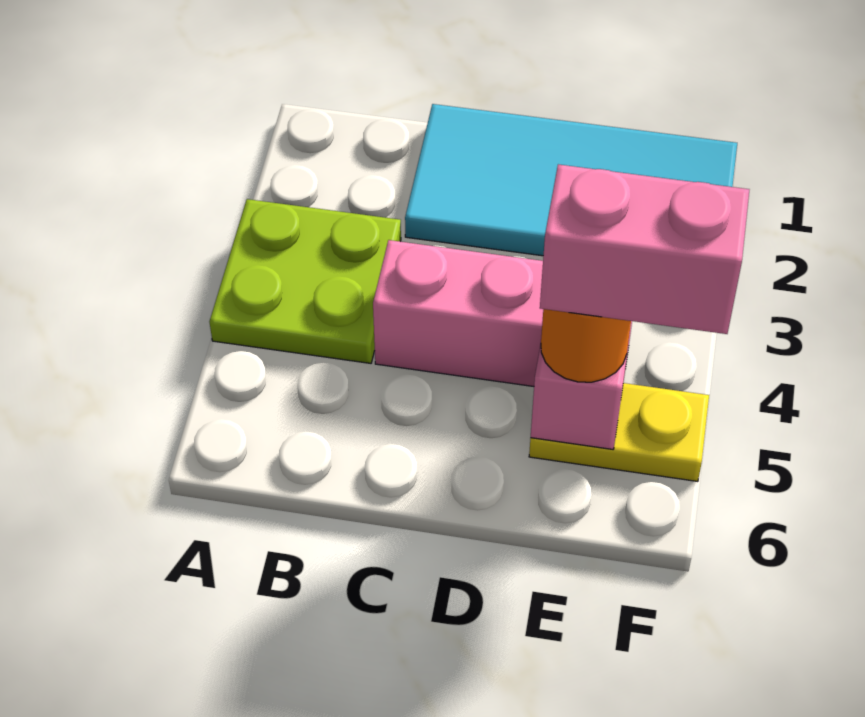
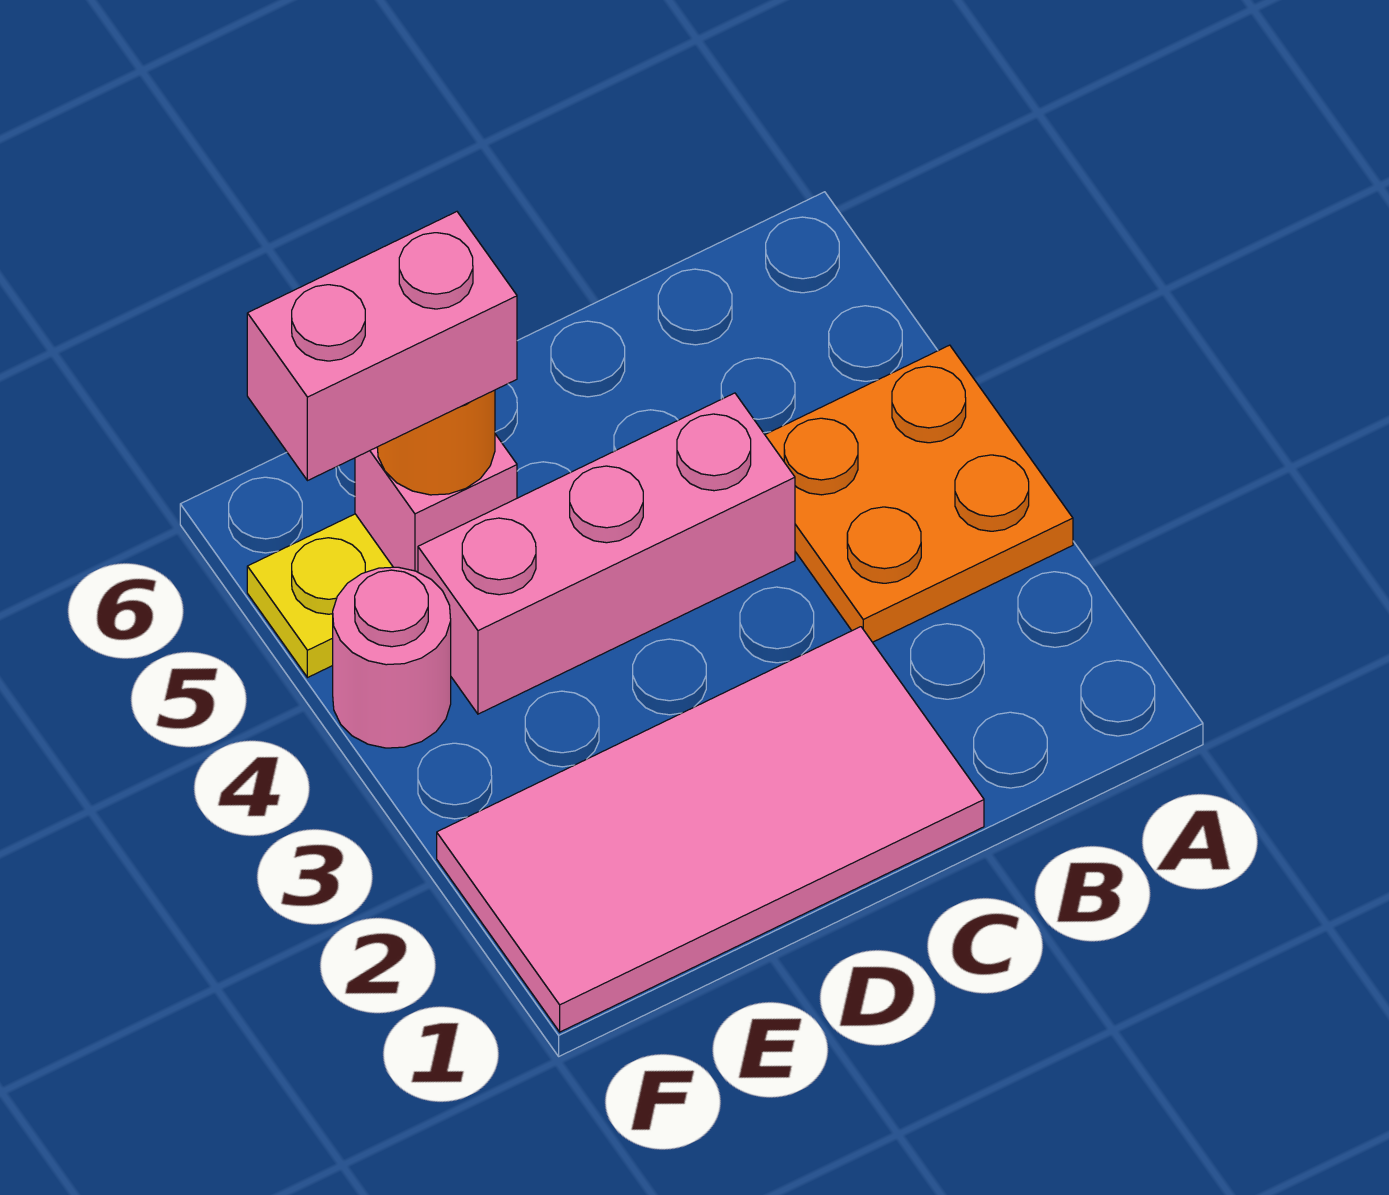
lime plate A3:B4 level 1 -> orange plate A3:B4 level 1
cyan tile C1:F2 level 1 -> pink tile C1:F2 level 1
none -> pink round brick F4 level 1

